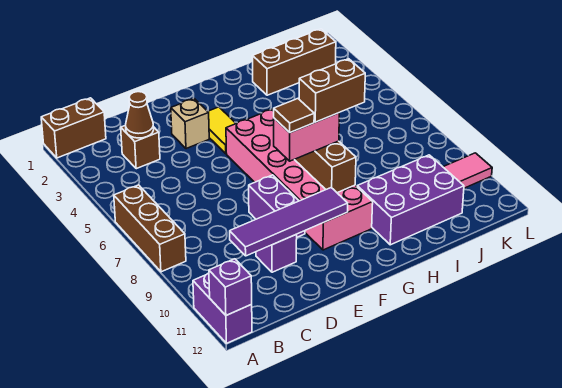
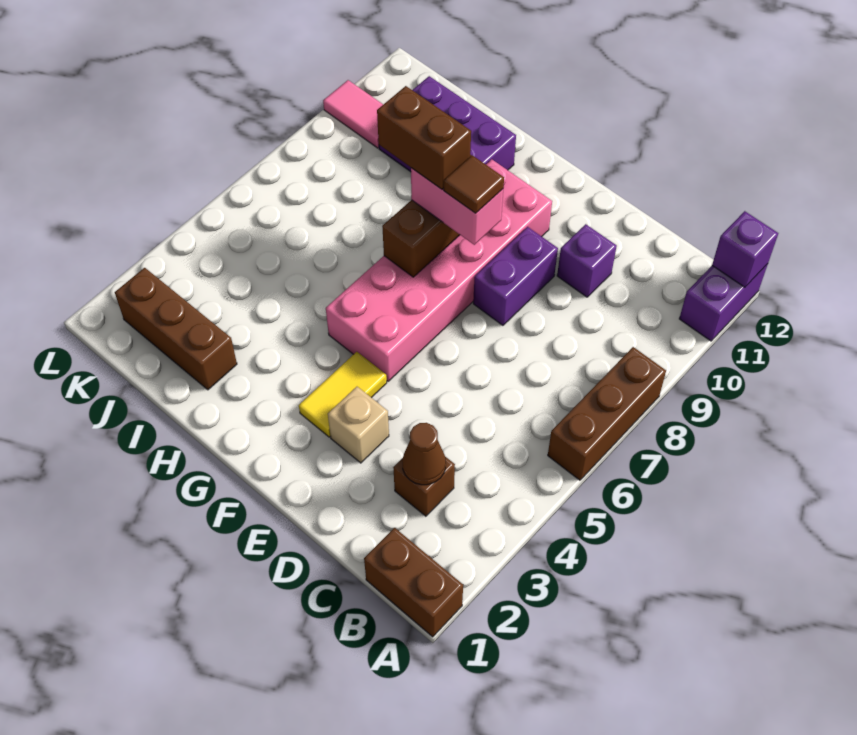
purple tile C10:F10 level 2 -> none

